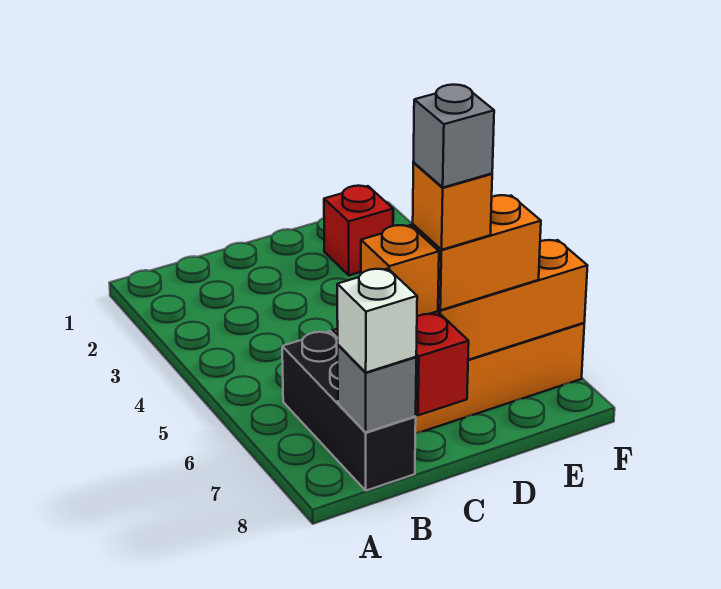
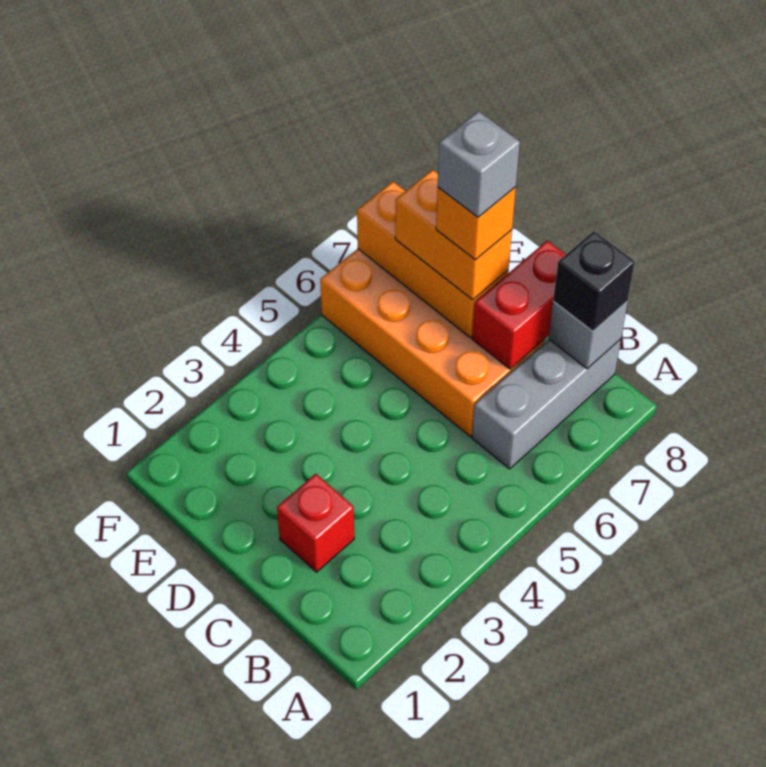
black brick B6:B8 level 1 -> grey brick B6:B8 level 1
white brick B8 level 3 -> black brick B8 level 3
orange brick C7 level 3 -> none
red brick E2 level 1 -> red brick C2 level 1

